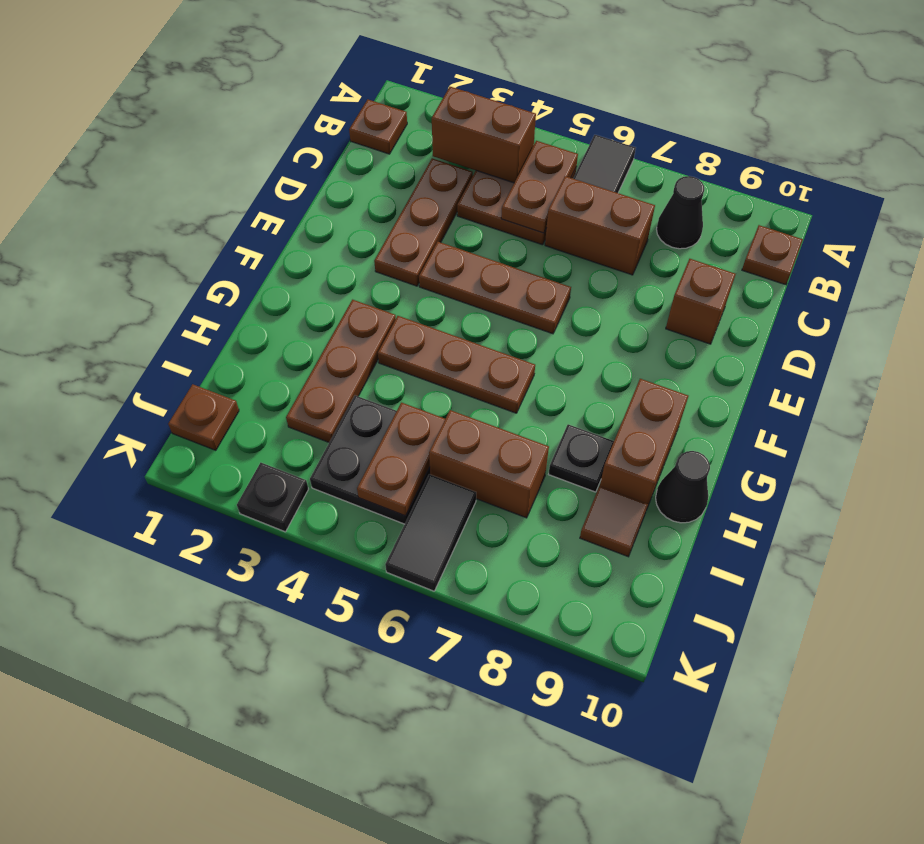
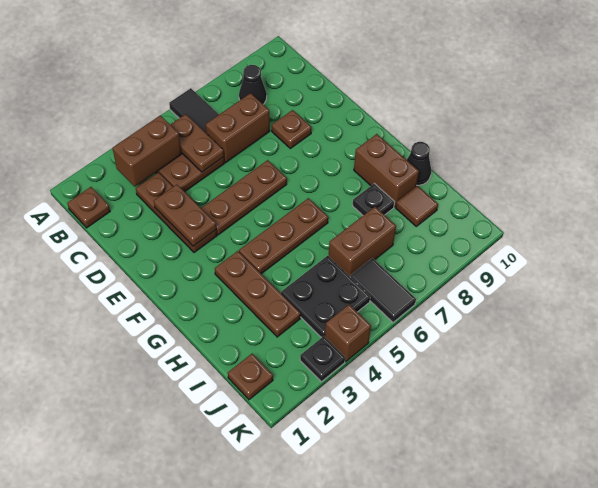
brown plate B10 level 1 -> brown plate D8 level 1
brown brick D9 level 1 -> brown brick K4 level 1
brown plate I5:J5 level 2 -> brown plate D3:E3 level 2

